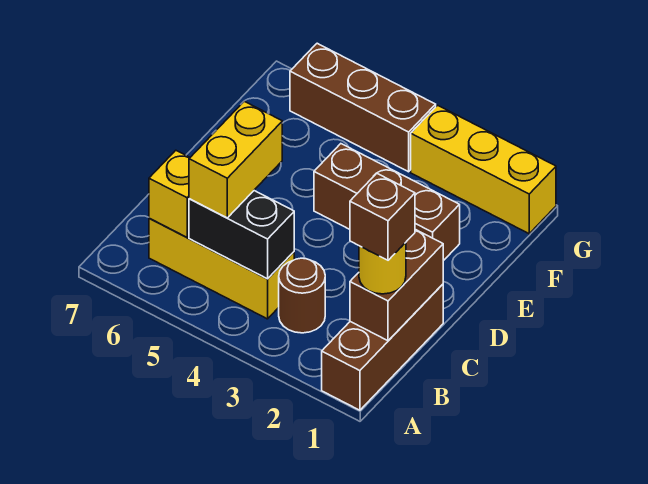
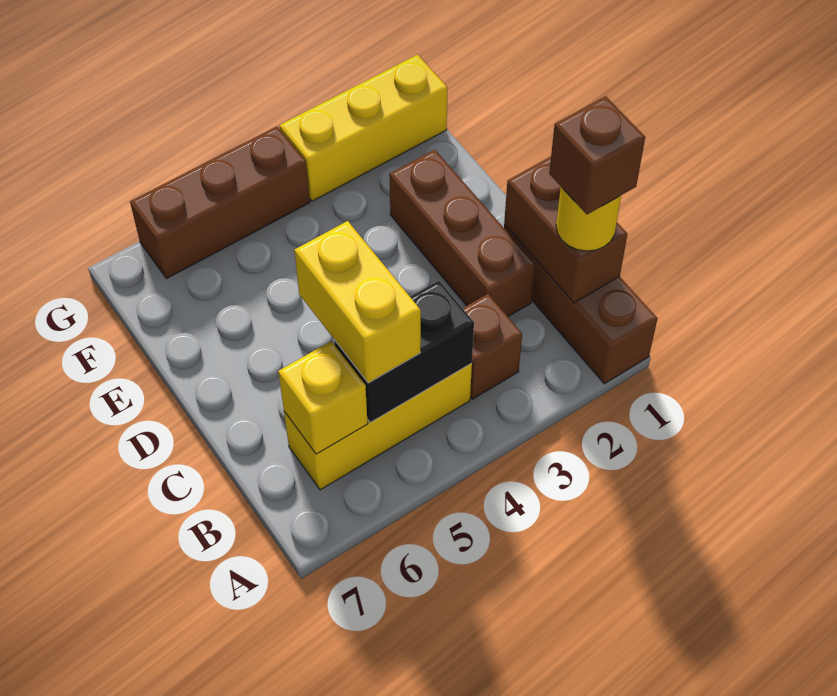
brown round brick B3 level 1 -> brown brick B3 level 1
brown brick E2:E4 level 1 -> brown brick C2:E2 level 1

